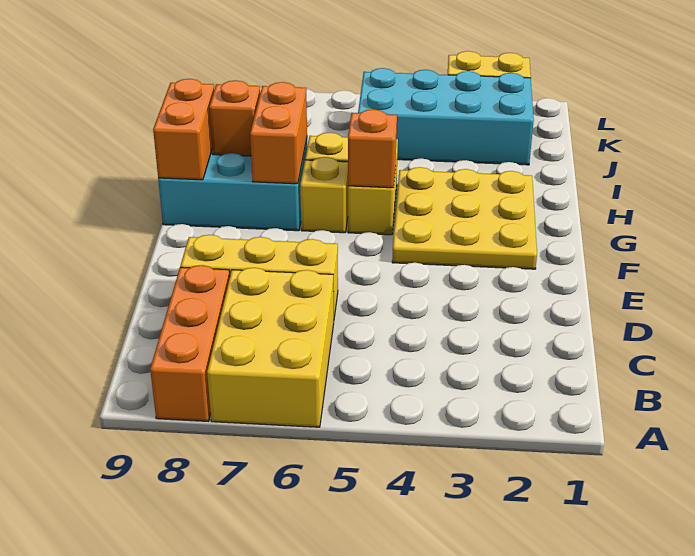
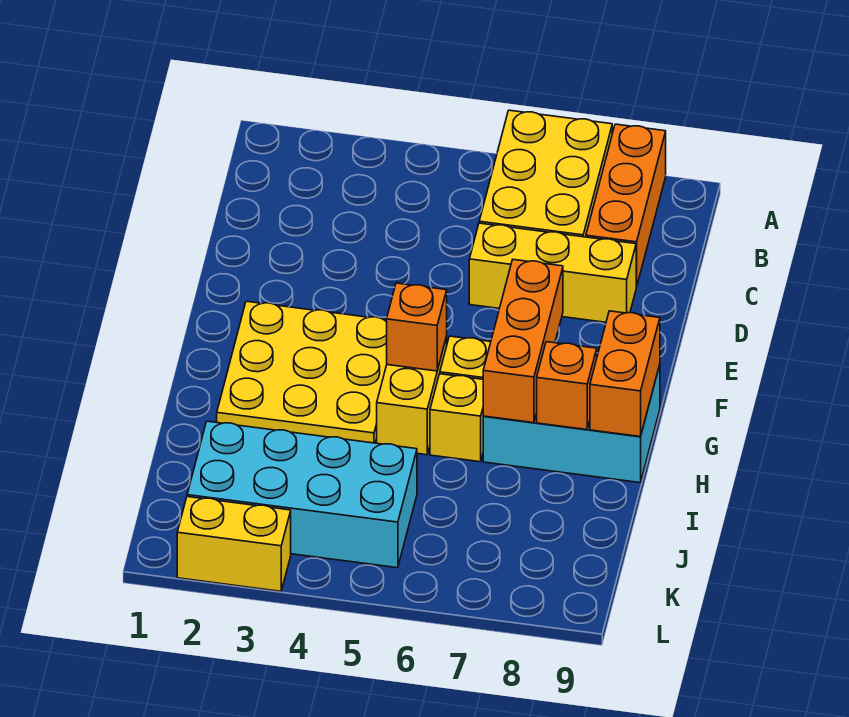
orange brick G7:H7 level 2 -> orange brick F7:H7 level 2

